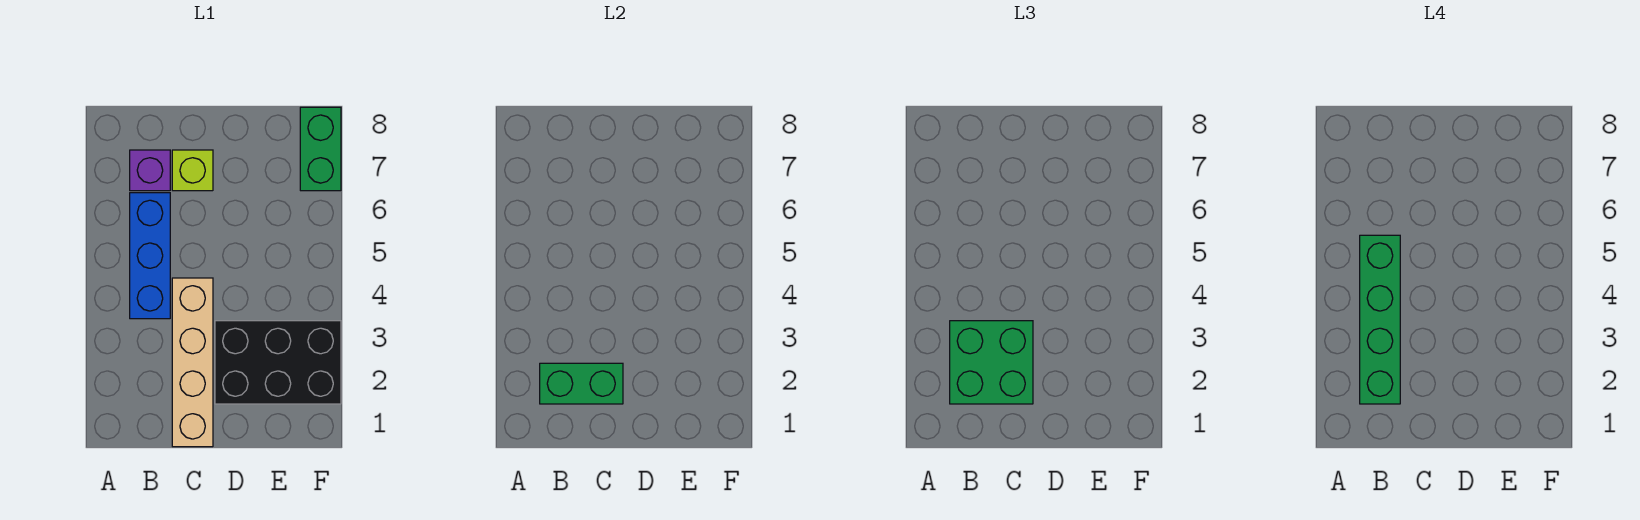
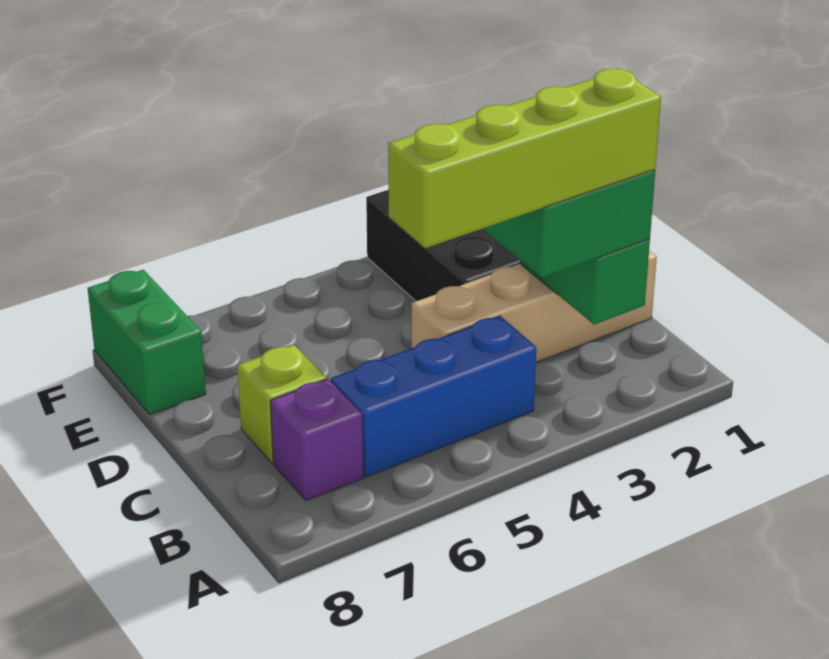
green brick B2:B5 level 4 -> lime brick B2:B5 level 4
green brick F7:F8 level 1 -> green brick E8:F8 level 1

